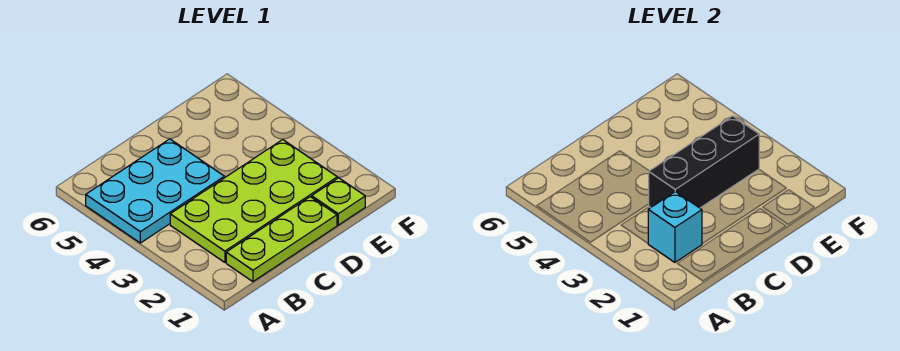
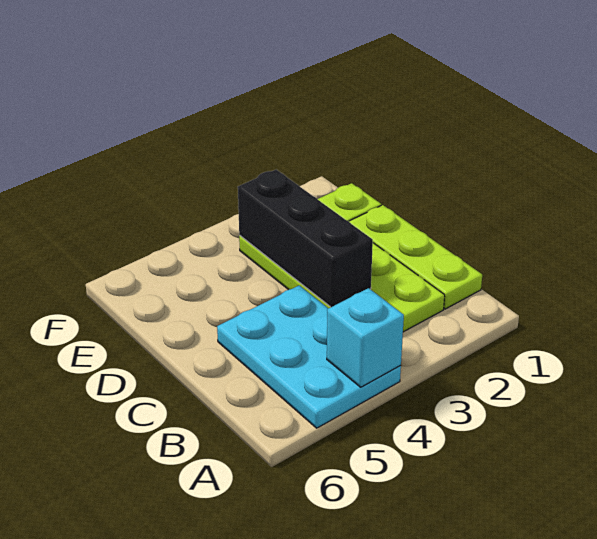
cyan brick B2 level 2 -> cyan brick A4 level 2

